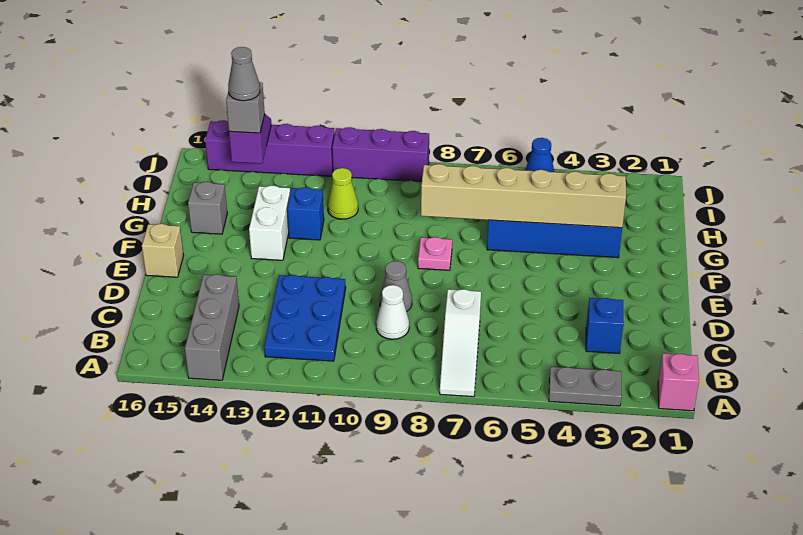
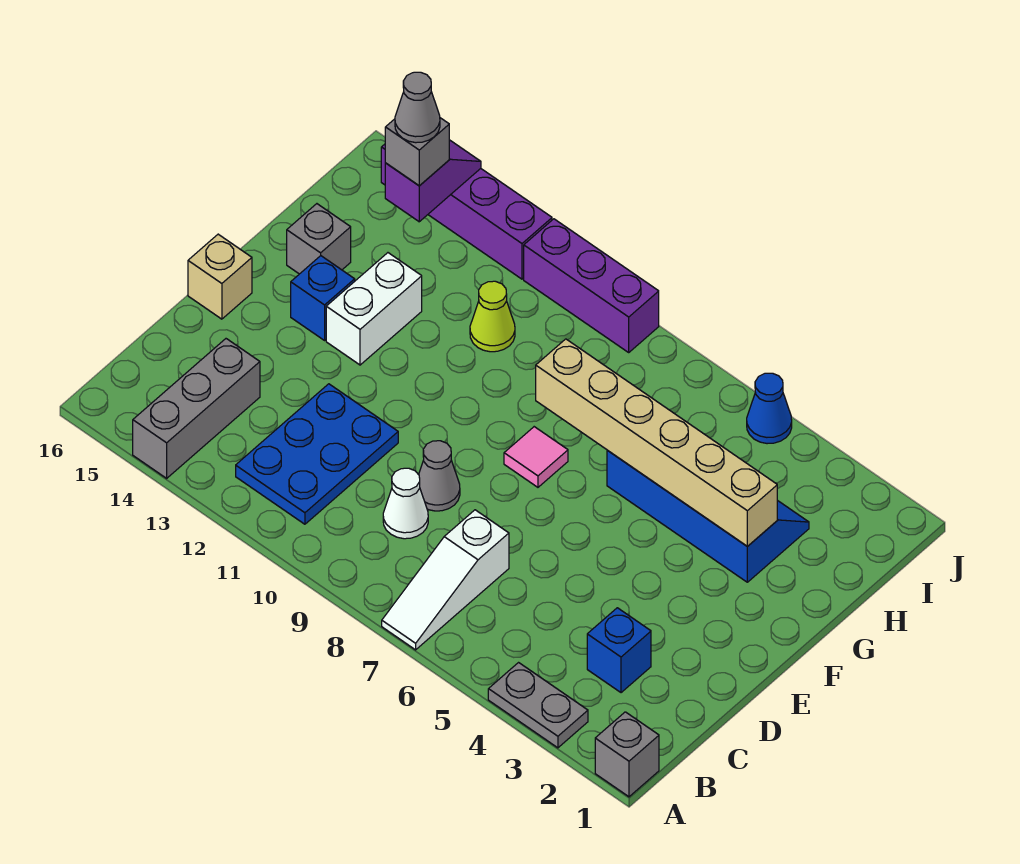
pink brick A1 level 1 -> grey brick A1 level 1
pink plate F8 level 1 -> pink tile F8 level 1
blue brick G12 level 1 -> blue brick F14 level 1

